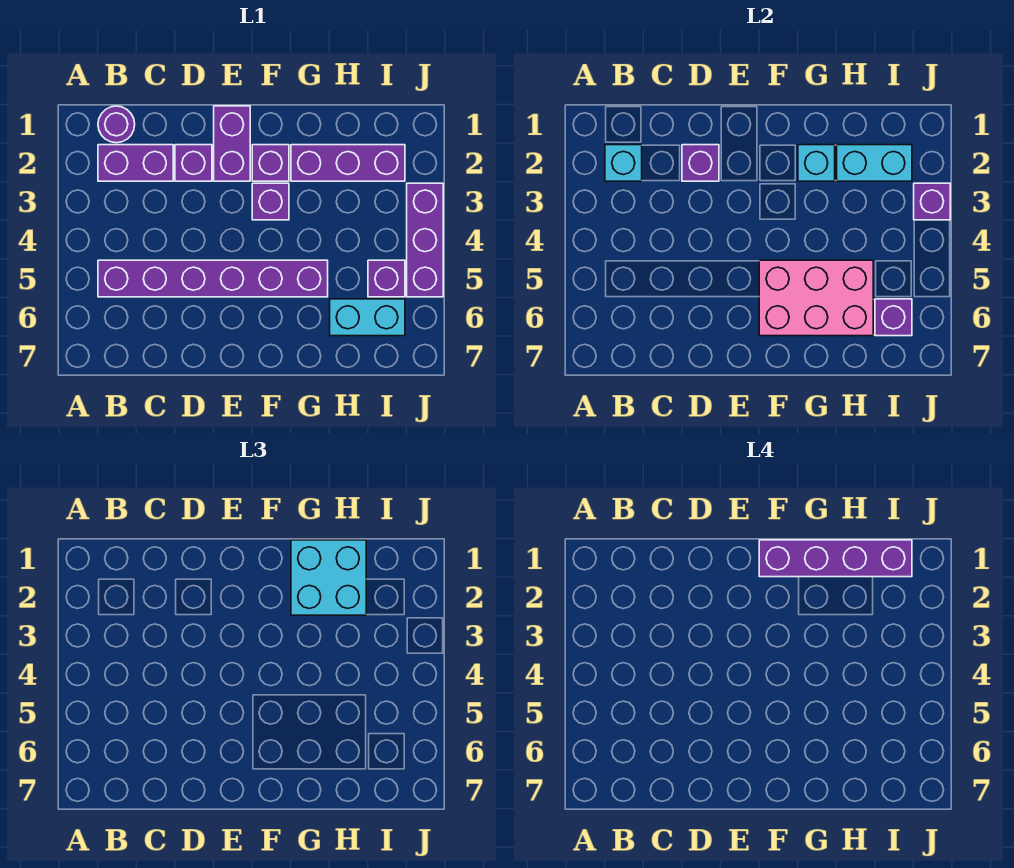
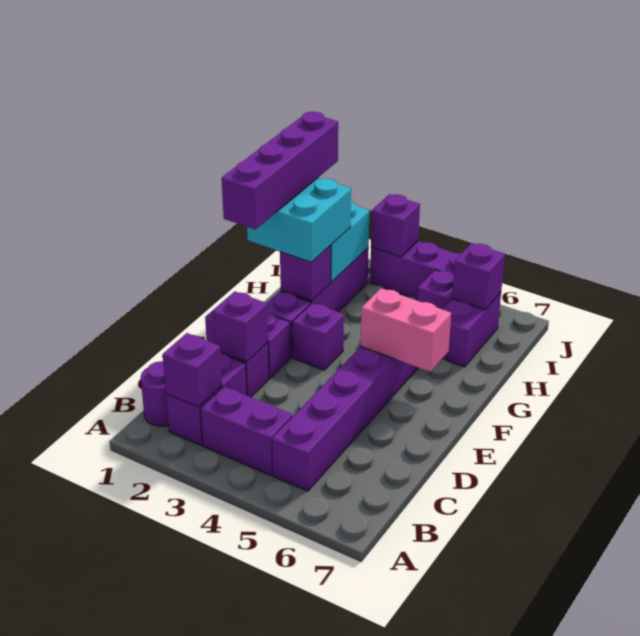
cyan brick B2 level 2 -> purple brick B2 level 2
none -> purple brick B3:B4 level 1
pink brick F5:H6 level 2 -> pink brick F5:F6 level 2
cyan brick G2 level 2 -> purple brick G2 level 2
cyan brick H6:I6 level 1 -> purple brick H6:I6 level 1

